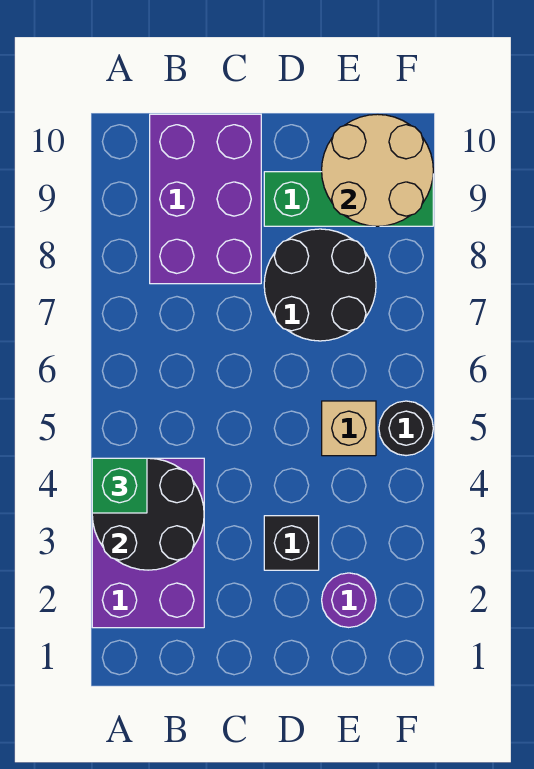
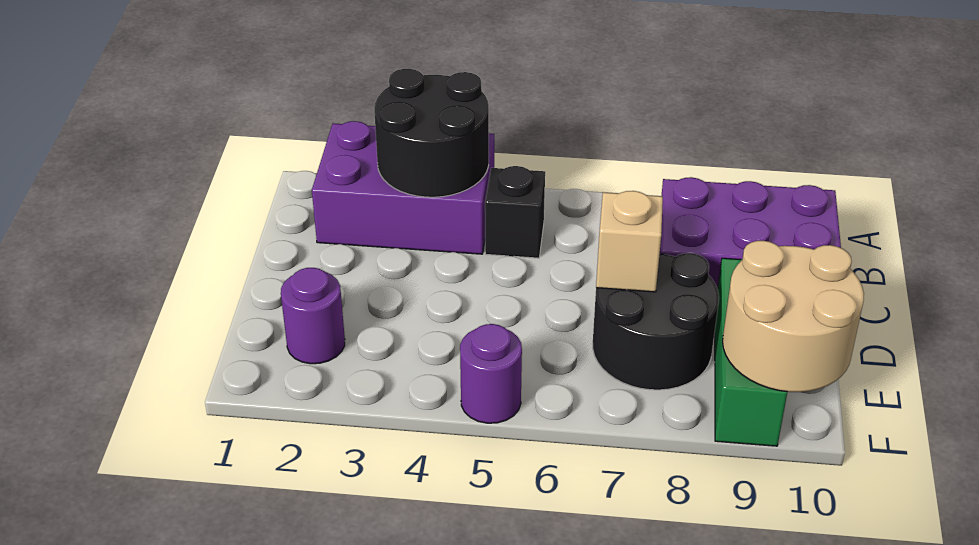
green brick A4 level 3 -> none
black brick D3 level 1 -> black brick B5 level 1
tan brick E5 level 1 -> tan brick D7 level 2
black round brick F5 level 1 -> purple round brick F5 level 1

